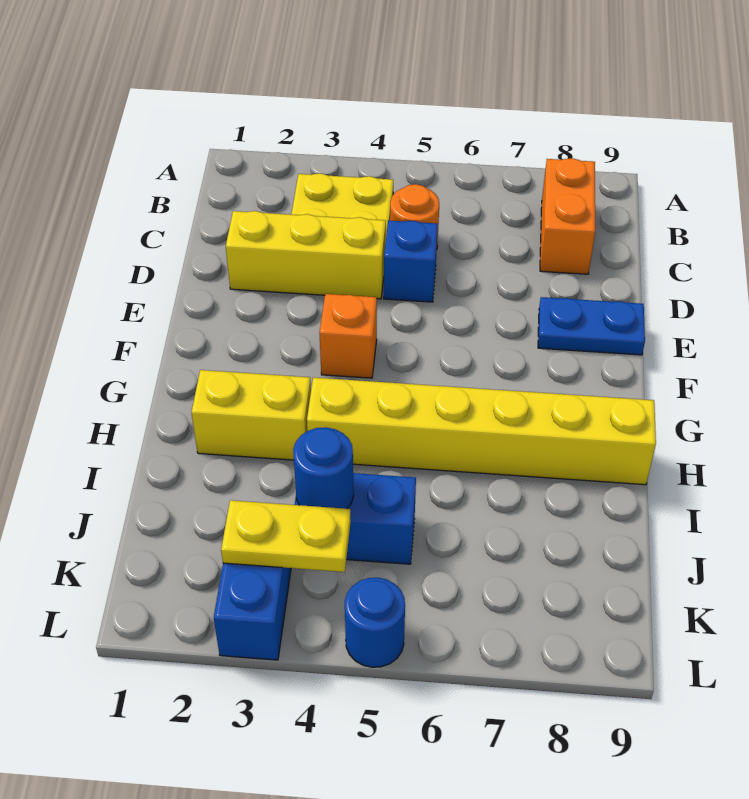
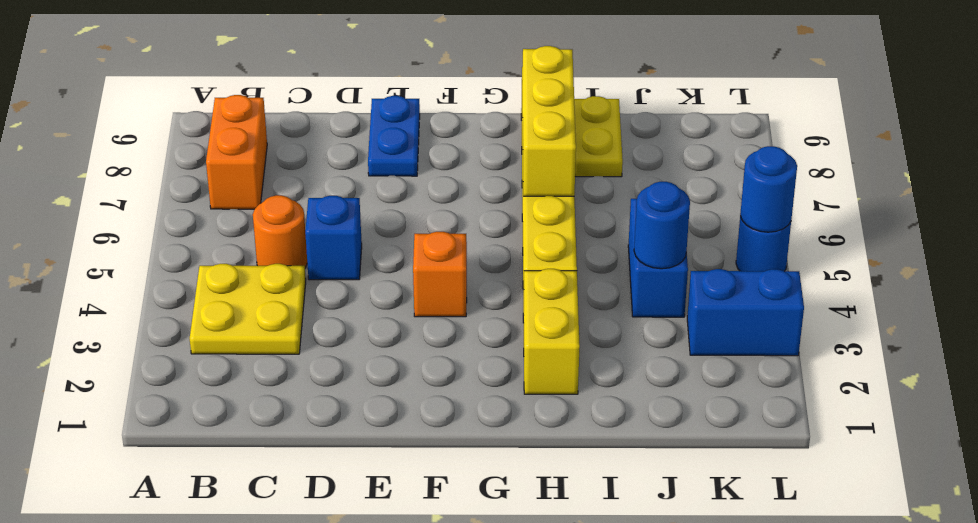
orange brick B8:C8 level 1 -> orange brick B7:B8 level 1
yellow brick D2:D4 level 1 -> yellow brick H6:H8 level 2
yellow plate K3:K4 level 2 -> yellow plate I8:I9 level 1
none -> blue round brick L5 level 2

